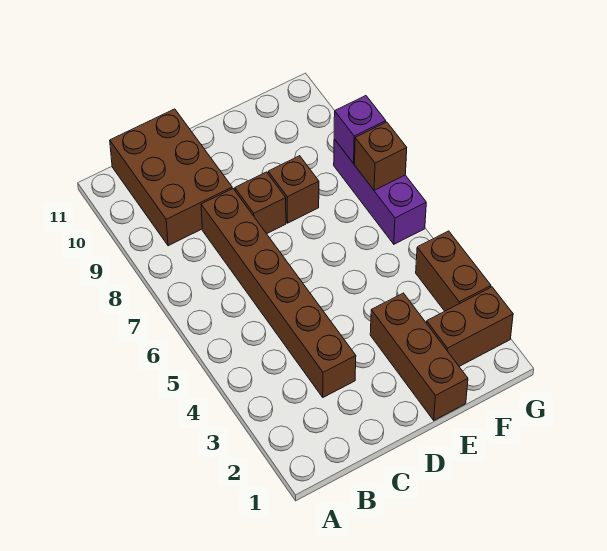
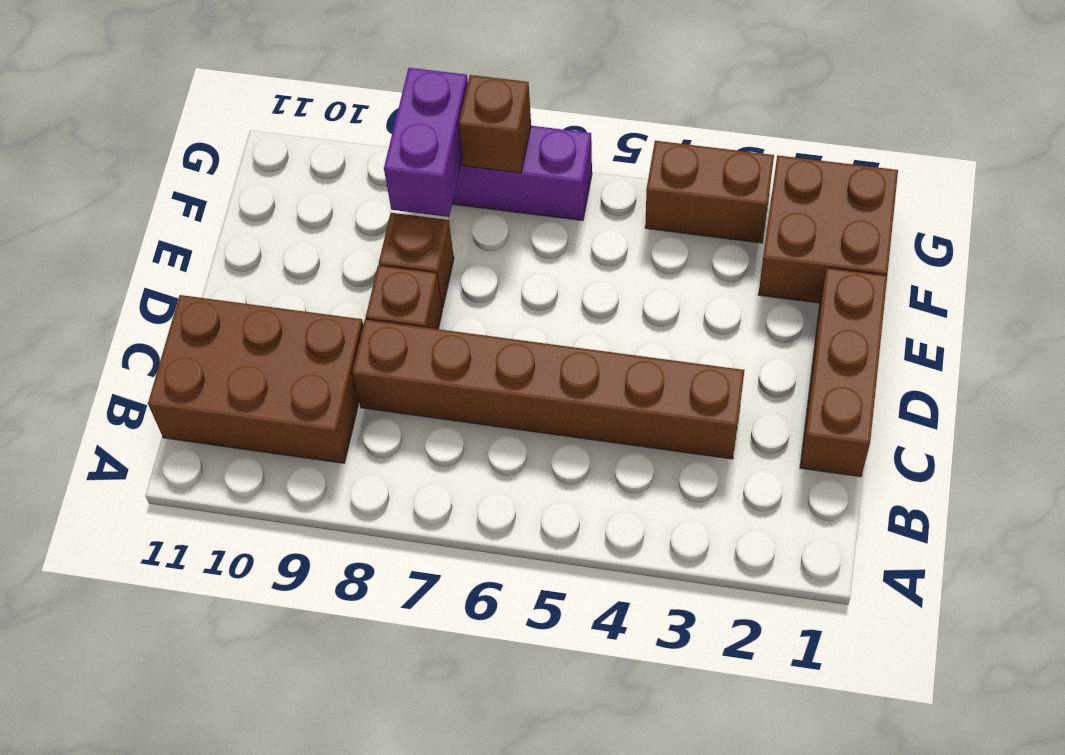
brown brick E1:E3 level 1 -> brown brick C1:E1 level 1
brown brick F2:G2 level 1 -> brown brick F1:G2 level 1
purple brick G8 level 2 -> purple brick F8:G8 level 2

